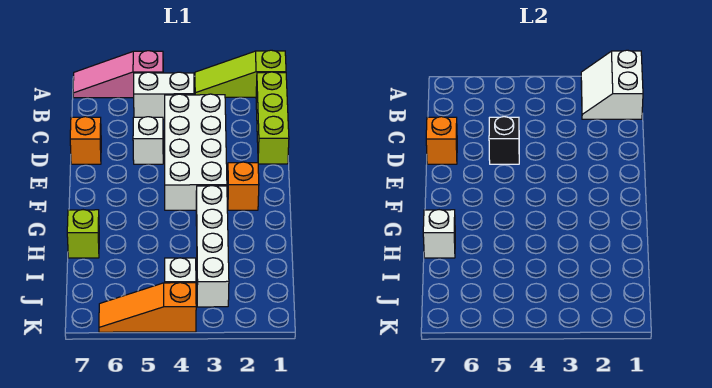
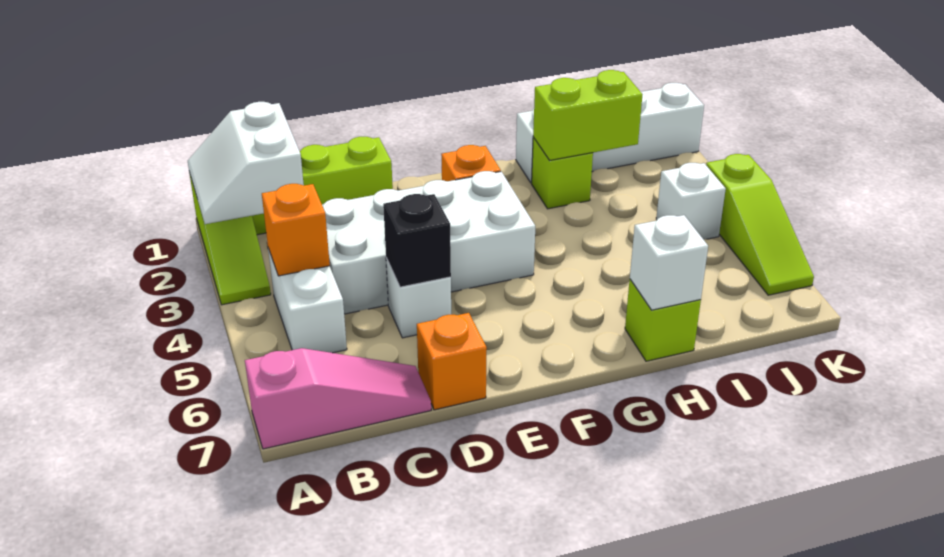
white slope A1:B2 level 2 top 1 -> white slope A1:B2 level 2 top B
pink slope A5:A7 level 1 top 5 -> pink slope A7:C7 level 1 top A
orange brick D7 level 2 -> orange brick B4 level 2
white brick G3:J3 level 1 -> white brick H1:K1 level 1
none -> lime brick H2 level 1
none -> lime brick H2:I2 level 2
orange slope K4:K6 level 1 top 4 -> lime slope K4:K6 level 1 top 4

